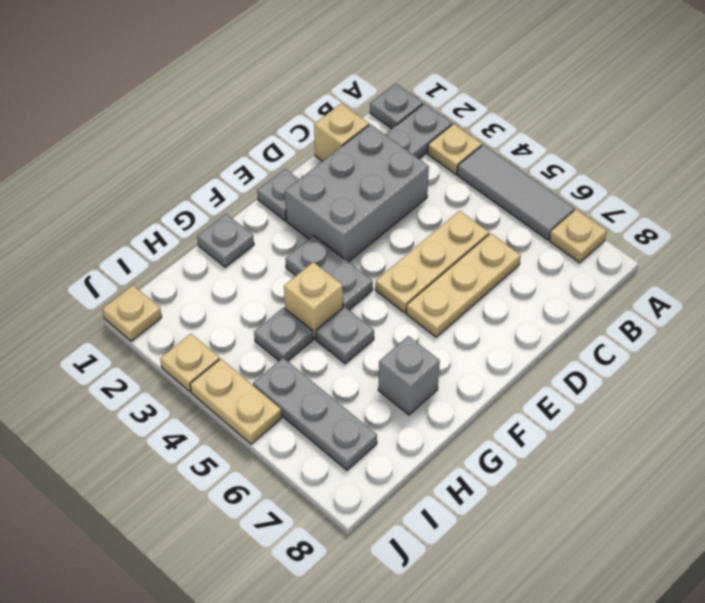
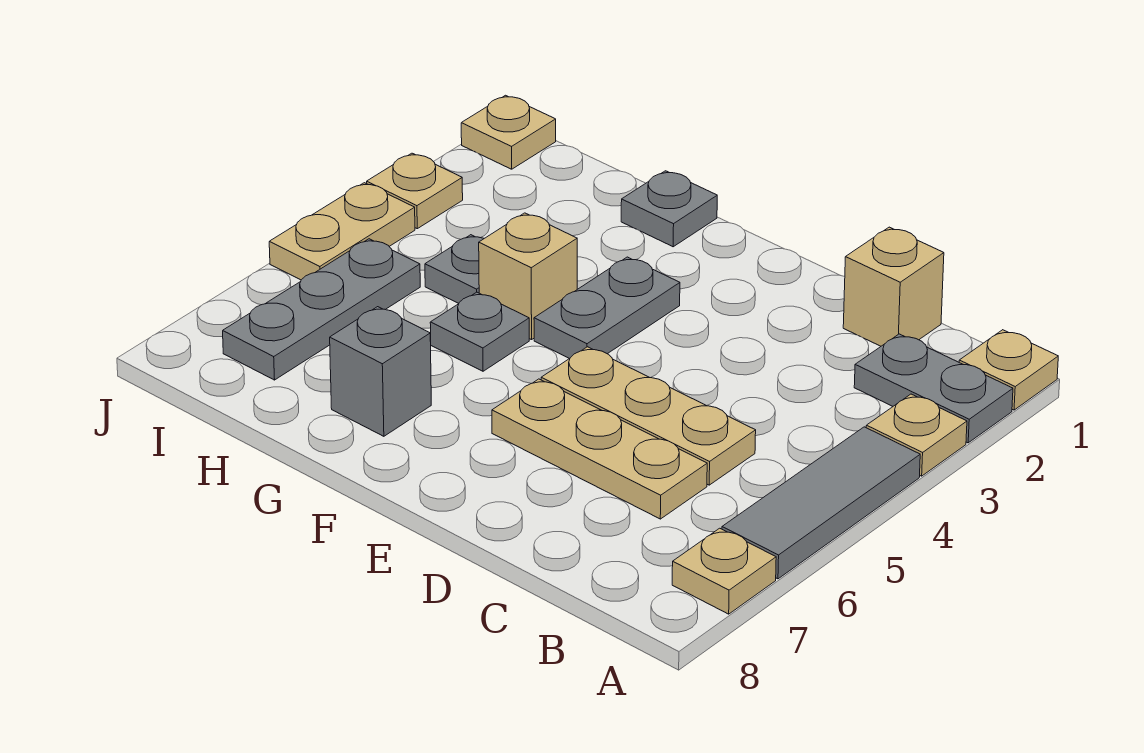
grey plate A1 level 1 -> tan plate A1 level 1
grey brick C2:E3 level 1 -> none
grey plate E1 level 1 -> none

